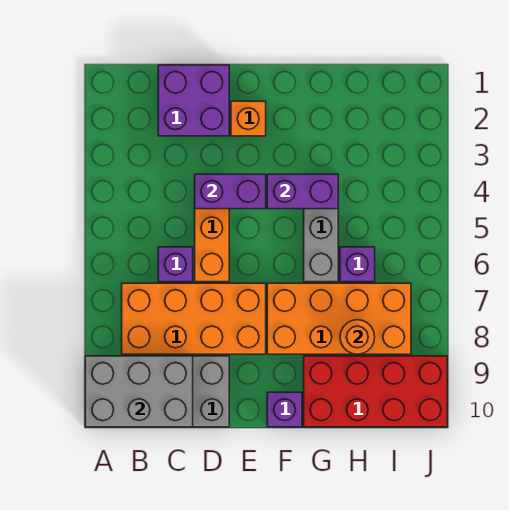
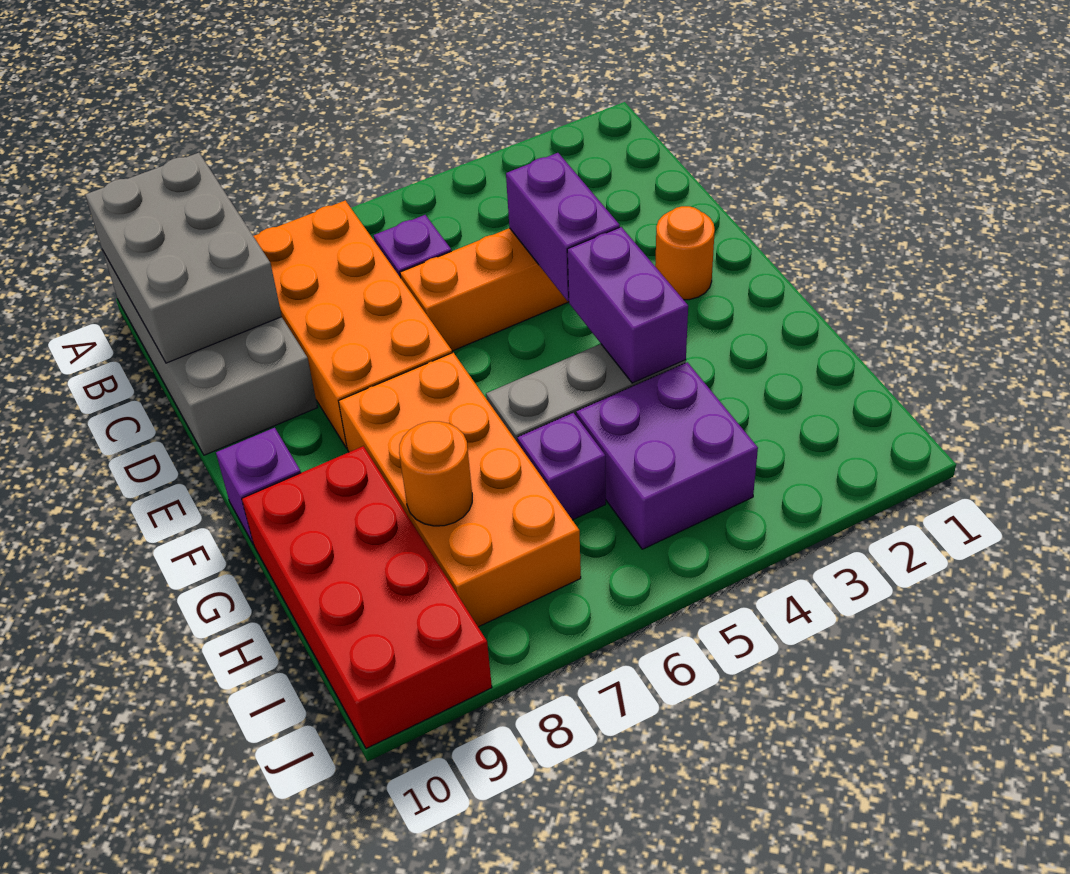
purple brick C1:D2 level 1 -> purple brick H4:I5 level 1
orange brick E2 level 1 -> orange round brick E2 level 1

